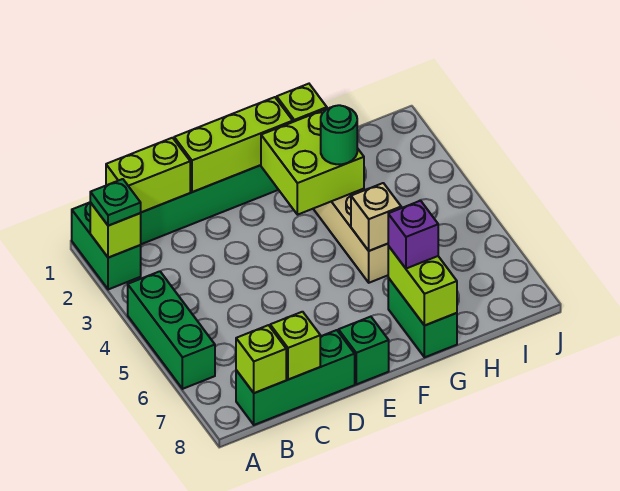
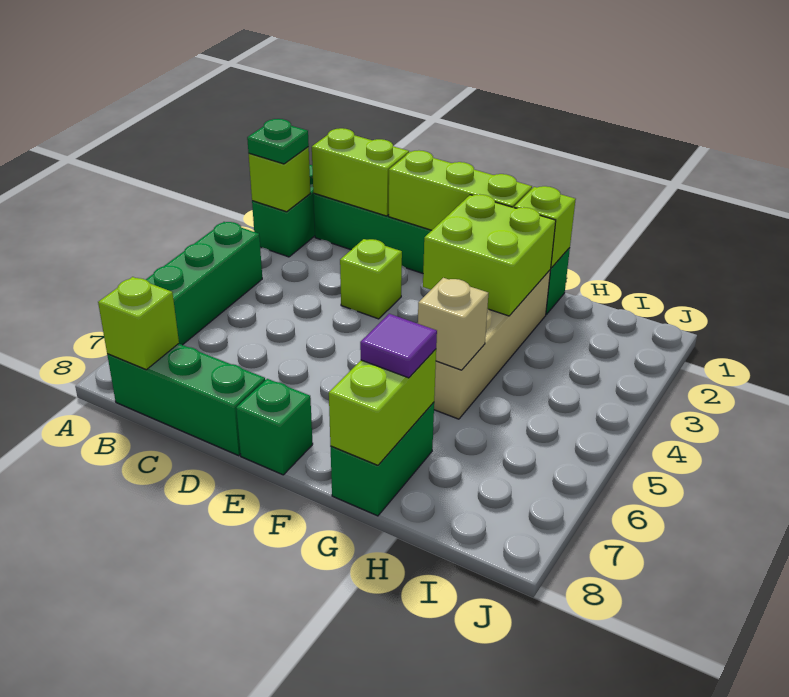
lime brick C8 level 2 -> lime brick D3 level 1
green round brick G3 level 3 -> none
purple brick G7 level 3 -> purple tile G7 level 3

